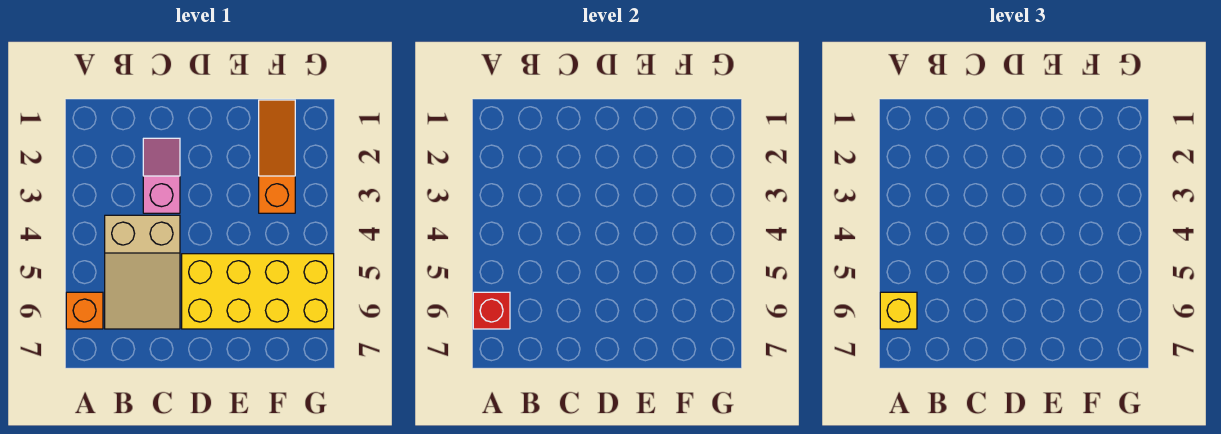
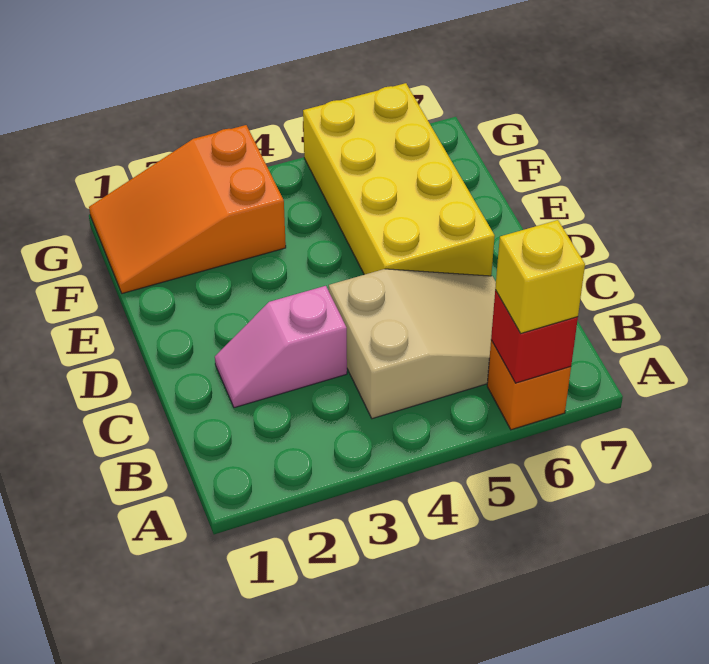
orange slope F1:F3 level 1 top 3 -> orange slope F1:G3 level 1 top 3

